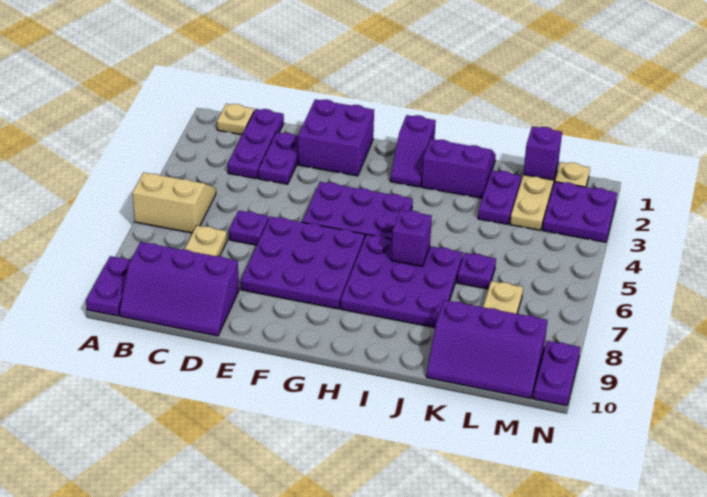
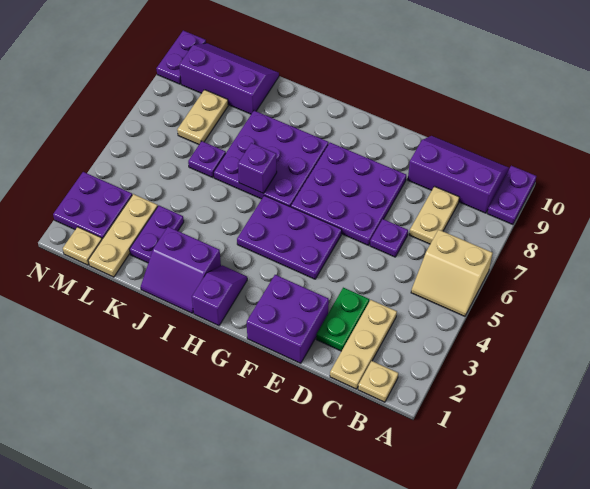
purple plate C1:C3 level 1 -> tan plate C1:C3 level 1
purple plate D2:D3 level 1 -> green plate D2:D3 level 1
purple brick L1 level 2 -> none

